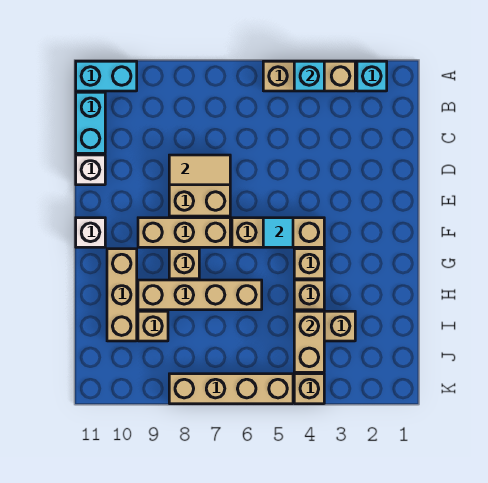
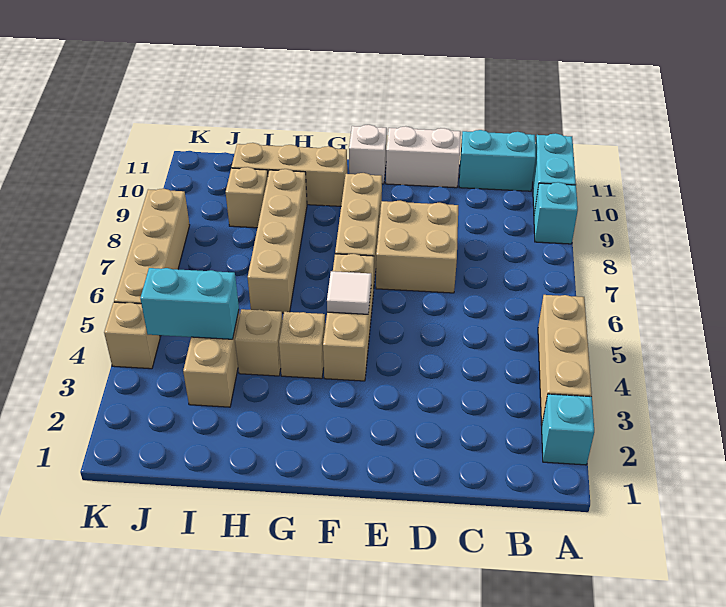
cyan brick A4 level 2 -> cyan brick A9 level 1
tan tile D7:D8 level 2 -> none
white brick D11 level 1 -> white brick D11:E11 level 1
cyan tile F5 level 2 -> white tile F5 level 2
tan brick G8 level 1 -> none
tan brick I4:J4 level 2 -> cyan brick I4:J4 level 2

